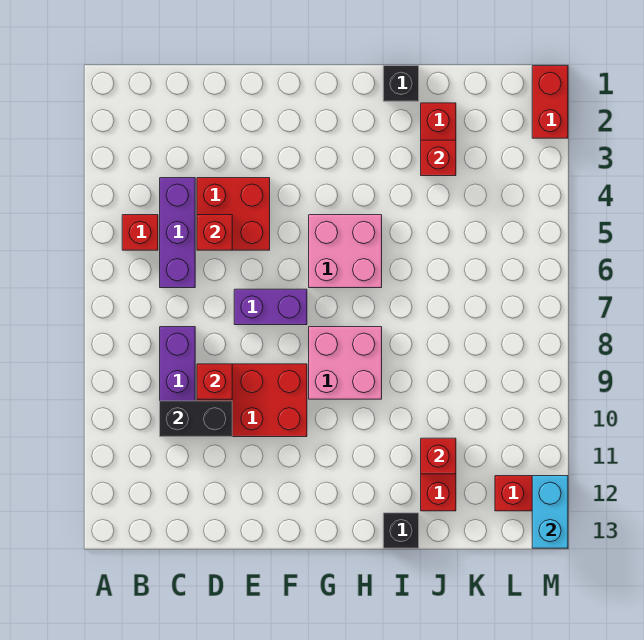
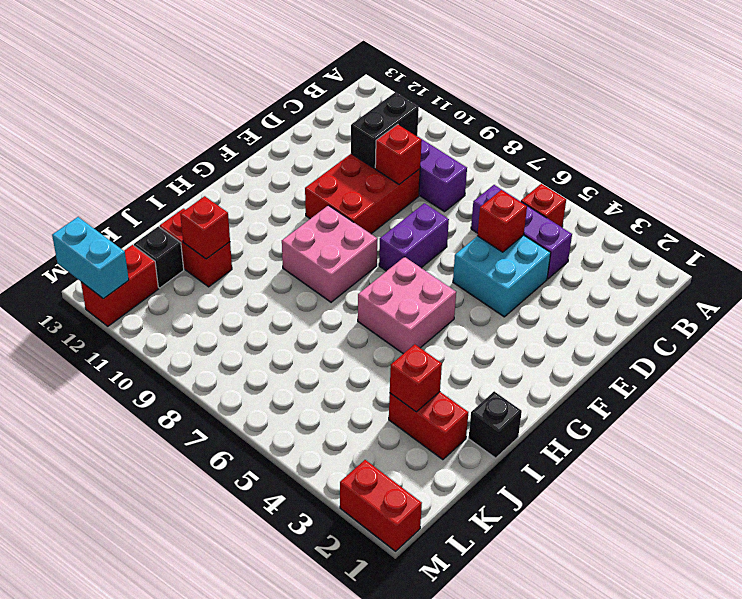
red brick D4:E5 level 1 -> cyan brick D4:E5 level 1
black brick I13 level 1 -> black brick K12 level 1

